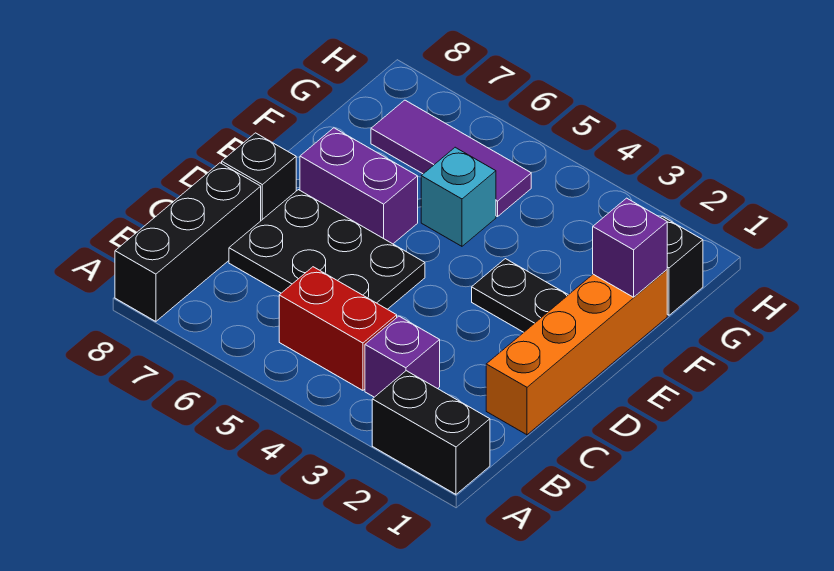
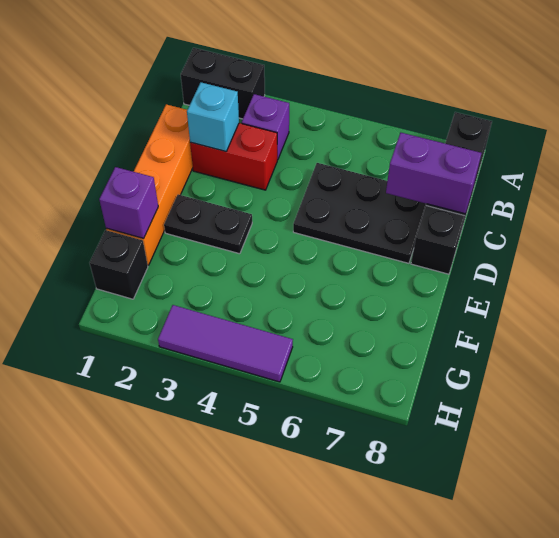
red brick B4:B5 level 1 -> red brick C2:C3 level 1
purple brick E6:E7 level 1 -> purple brick C7:C8 level 2
cyan brick F5 level 1 -> cyan brick C2 level 2
purple tile G5:G7 level 1 -> purple tile H3:H5 level 1

